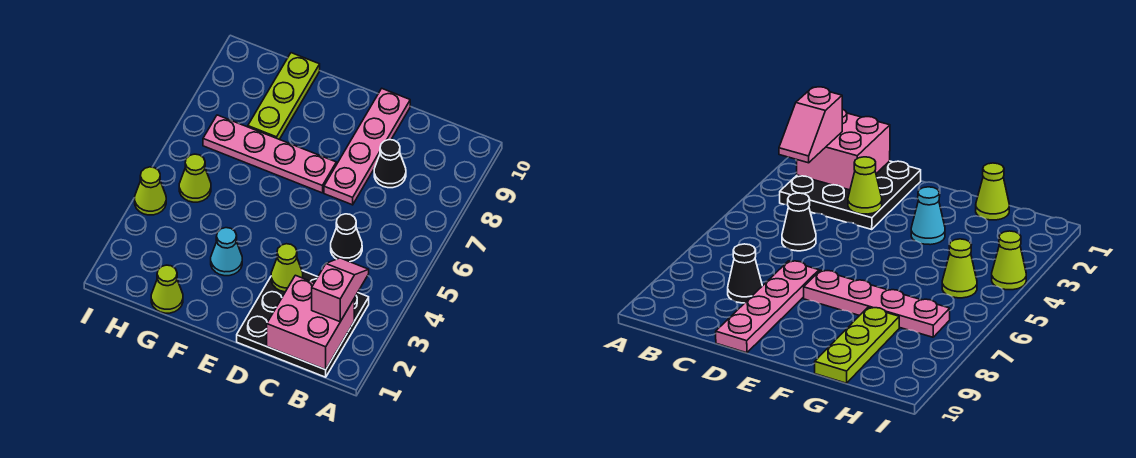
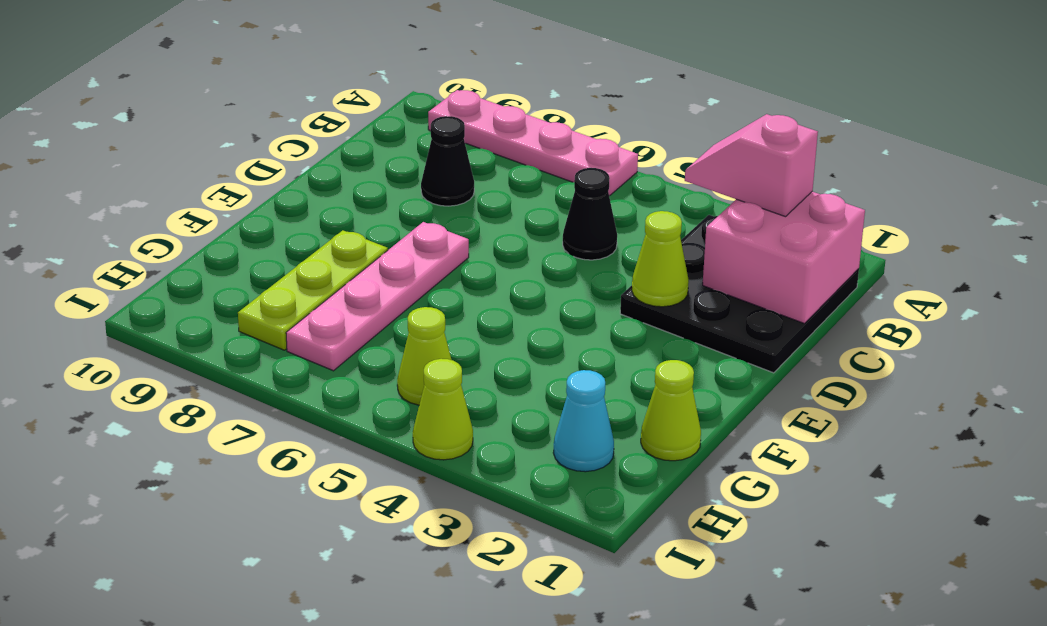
pink plate D7:D10 level 1 -> pink plate A6:A9 level 1
cyan cone F3 level 1 -> cyan cone H2 level 1
lime plate G8:G10 level 1 -> lime plate F8:H8 level 1

